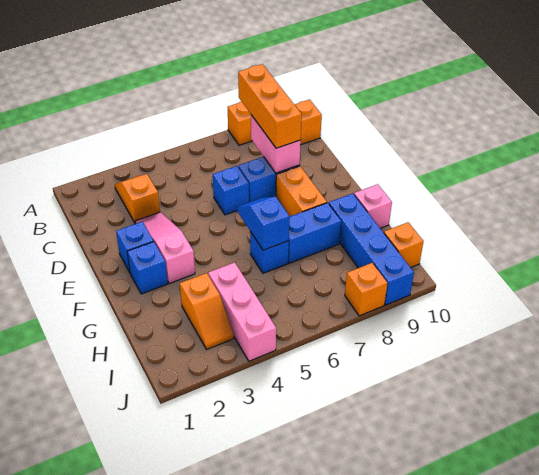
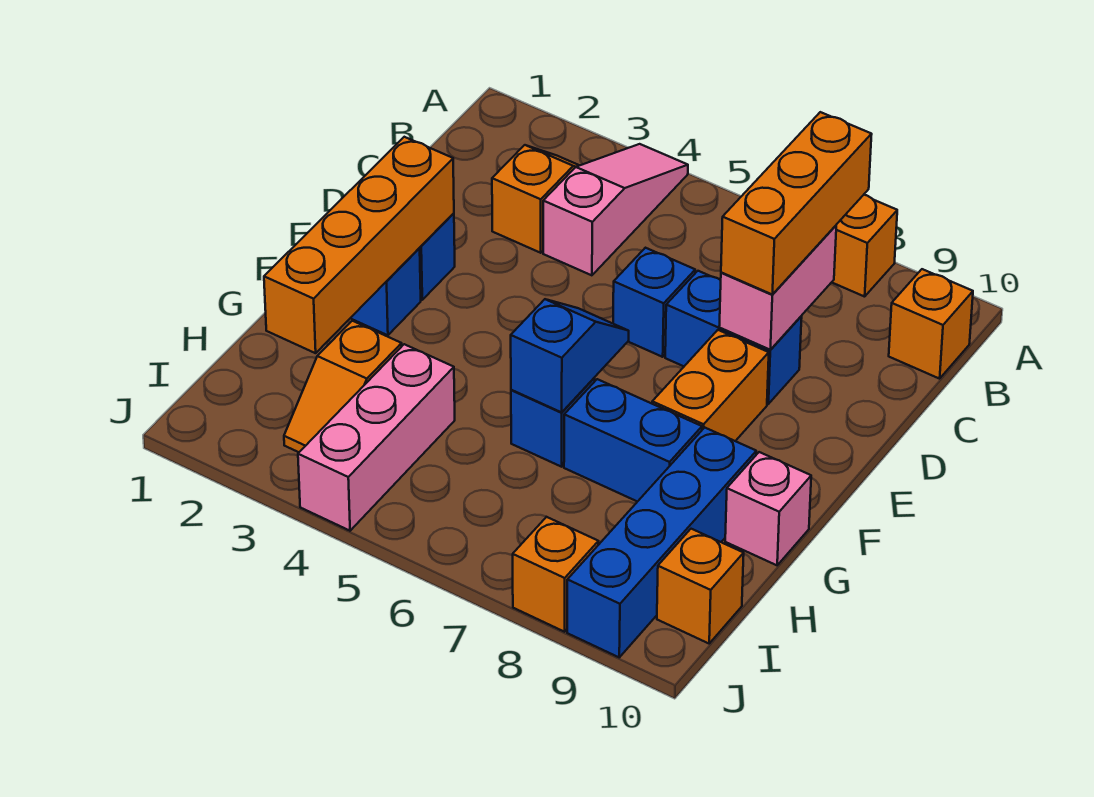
pink slope D3:F3 level 1 top F -> pink slope A4:C4 level 1 top C
none -> orange brick E2:H2 level 2

